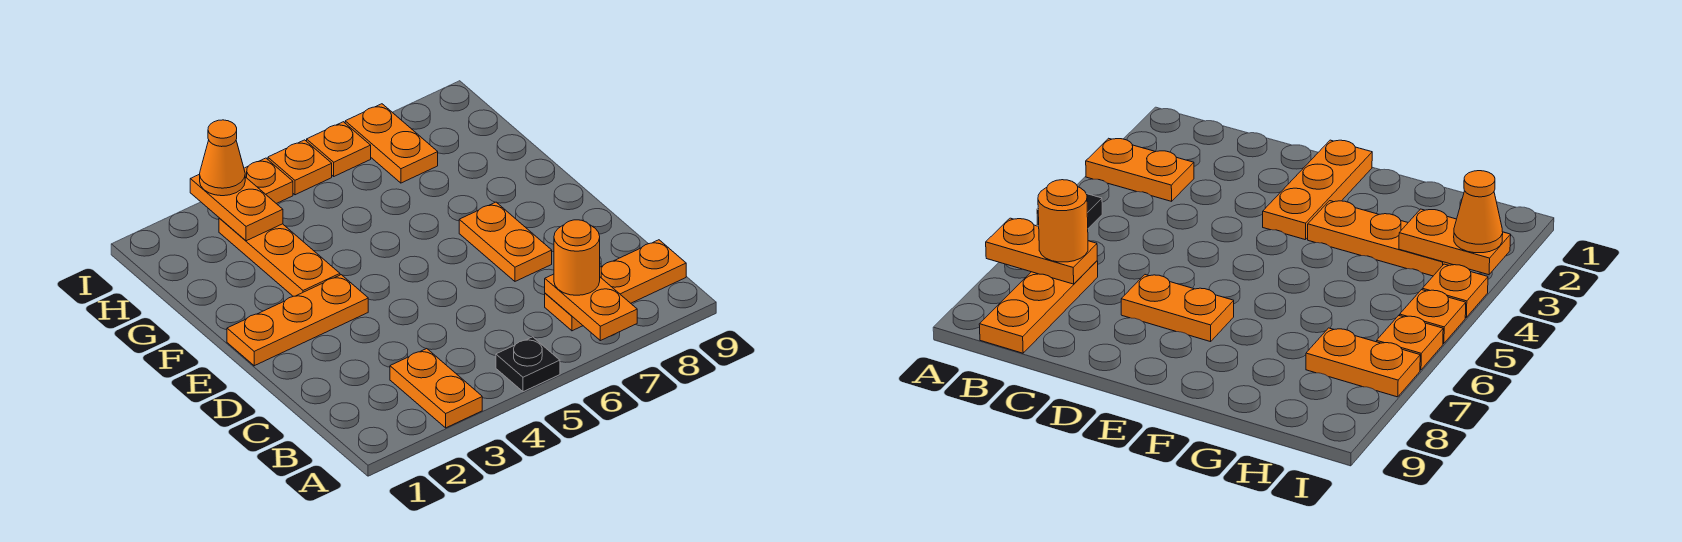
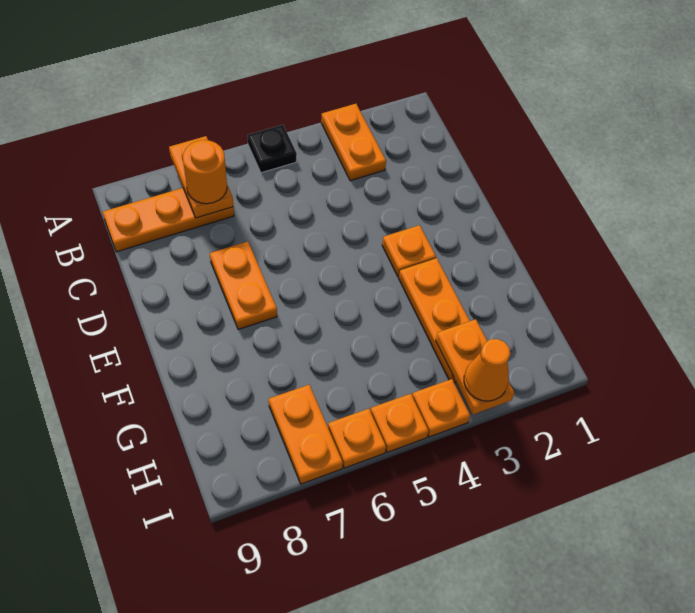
orange plate E1:E3 level 1 -> orange plate E3 level 1

